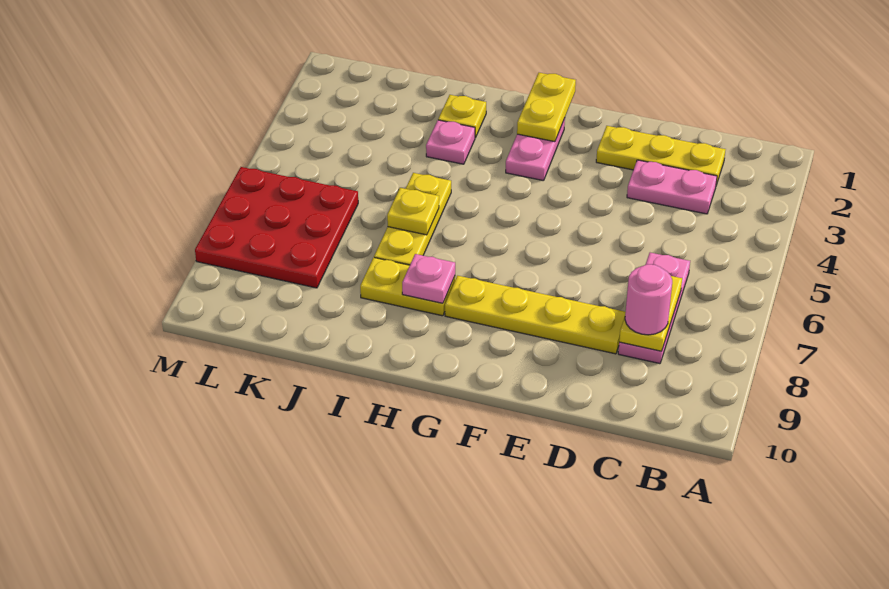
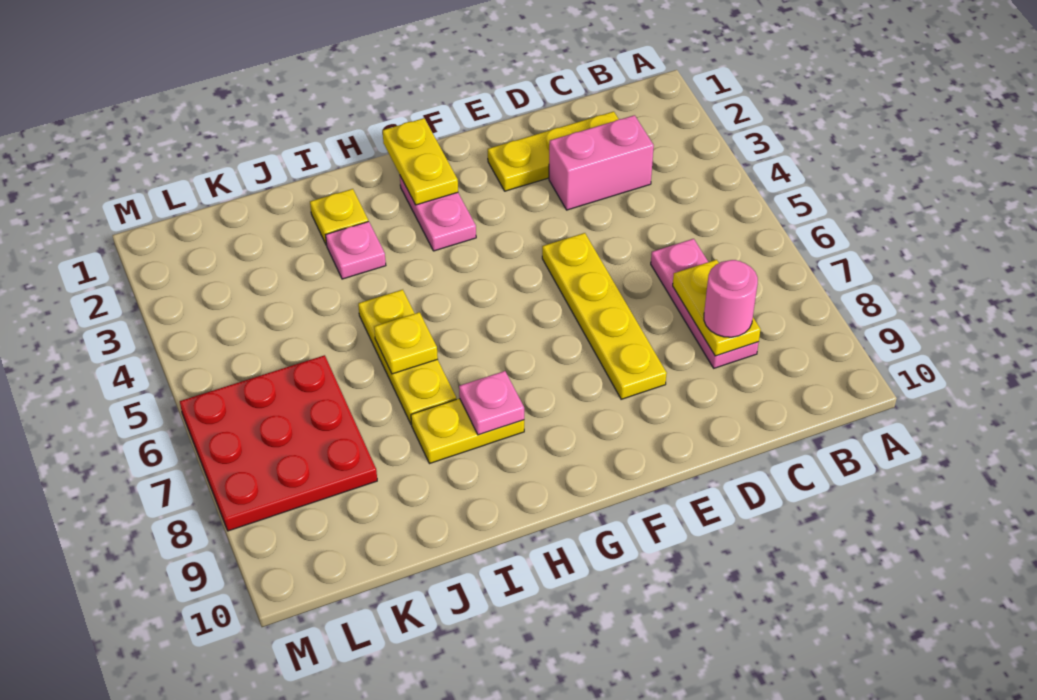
pink plate C3:D3 level 1 -> pink brick C3:D3 level 1
yellow plate D8:G8 level 1 -> yellow plate E5:E8 level 1

